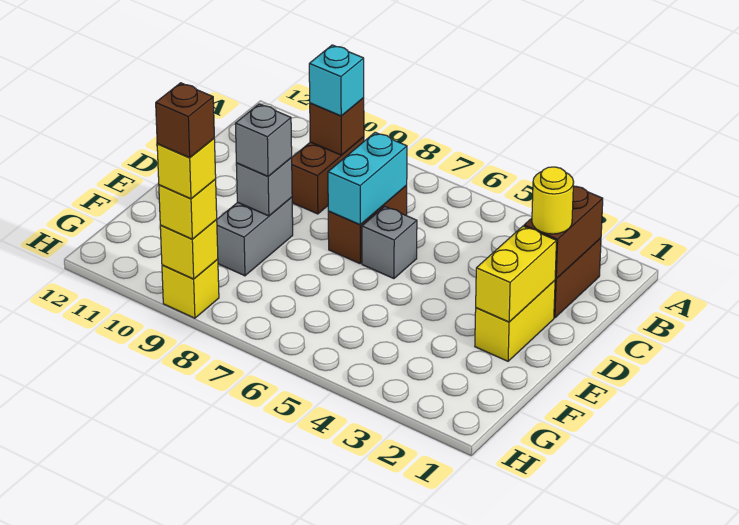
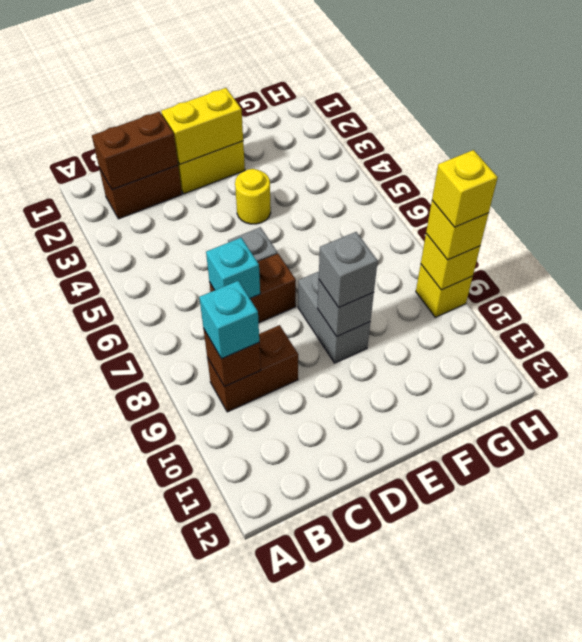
yellow round brick C2 level 3 -> yellow round brick E4 level 1
cyan brick C7:D7 level 2 -> cyan brick C7 level 2
grey brick E9:F9 level 1 -> grey brick E8:E9 level 1
brown brick H9 level 5 -> none

